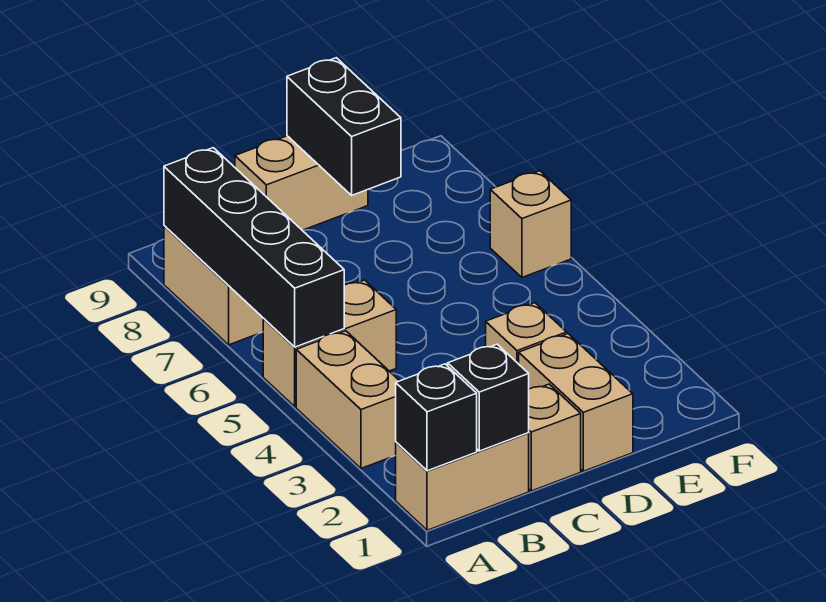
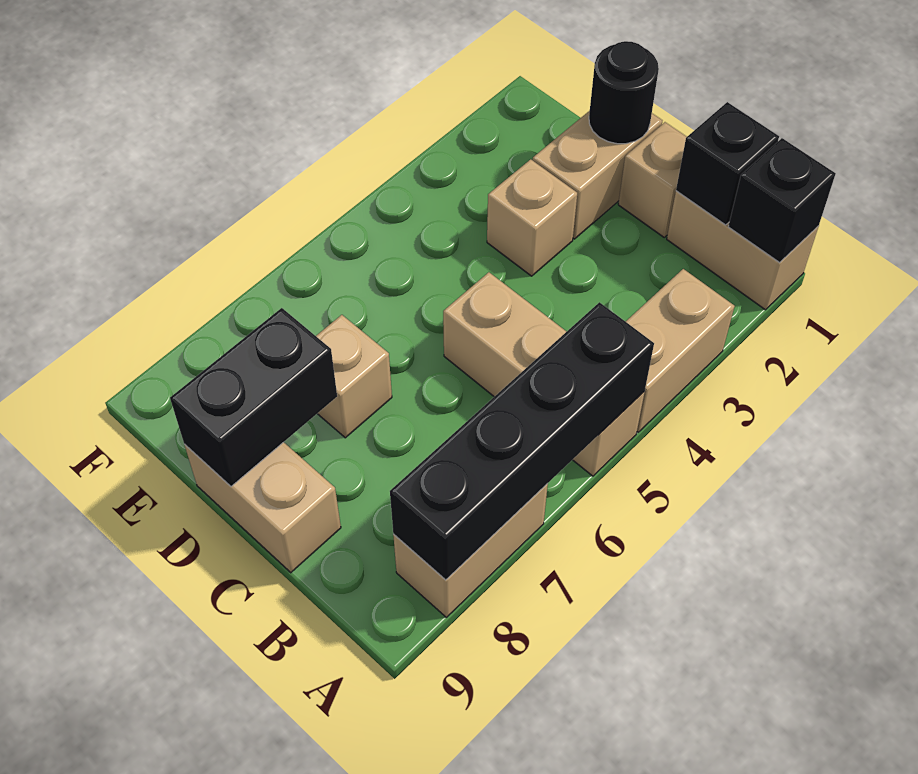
tan brick A5:B5 level 1 -> tan brick A5:C5 level 1
none -> black round brick D1 level 2
tan brick F6 level 1 -> tan brick D7 level 1

